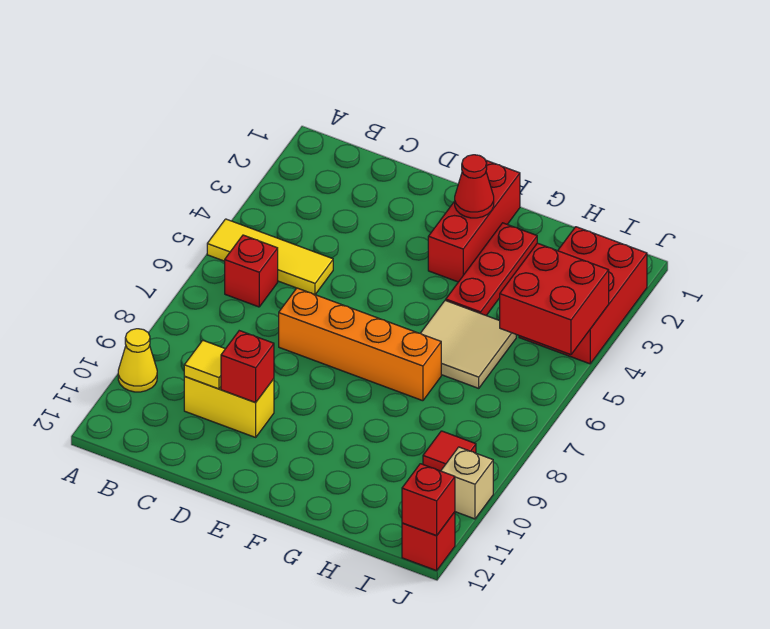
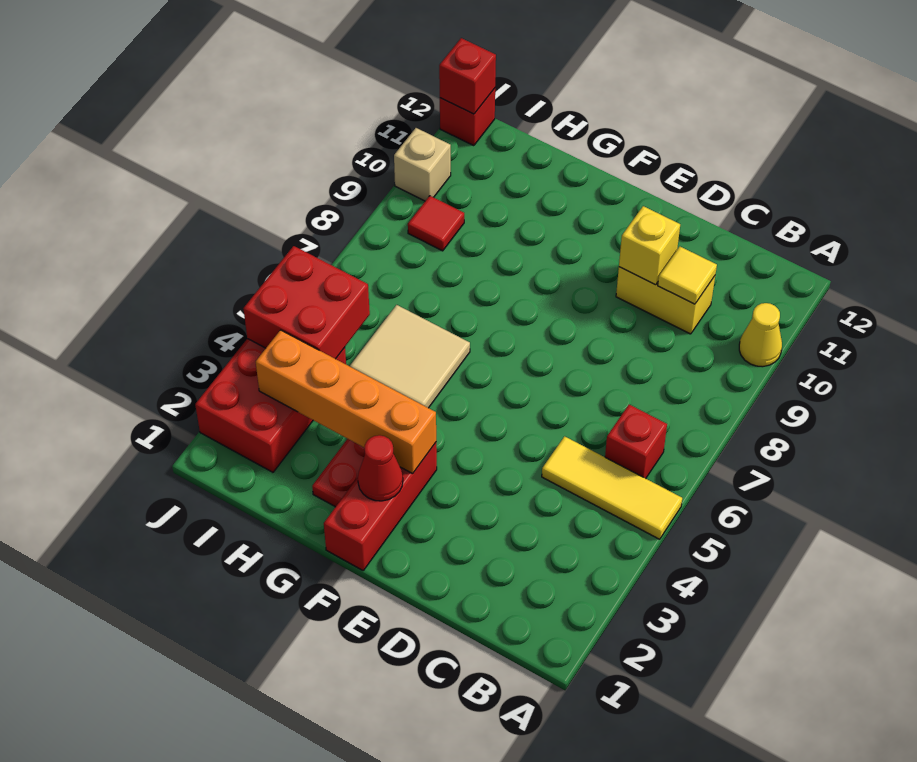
orange brick D7:G7 level 1 -> orange brick F3:I3 level 2
red brick D10 level 2 -> yellow brick D10 level 2

